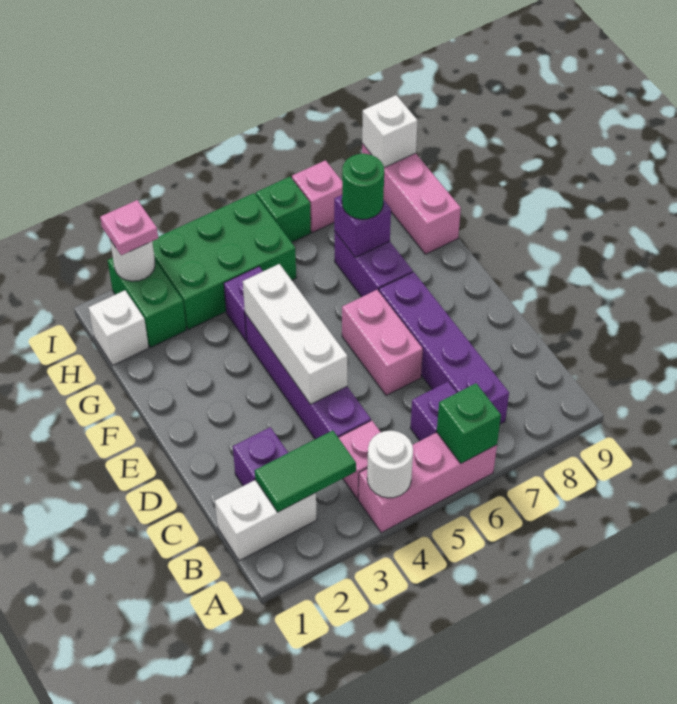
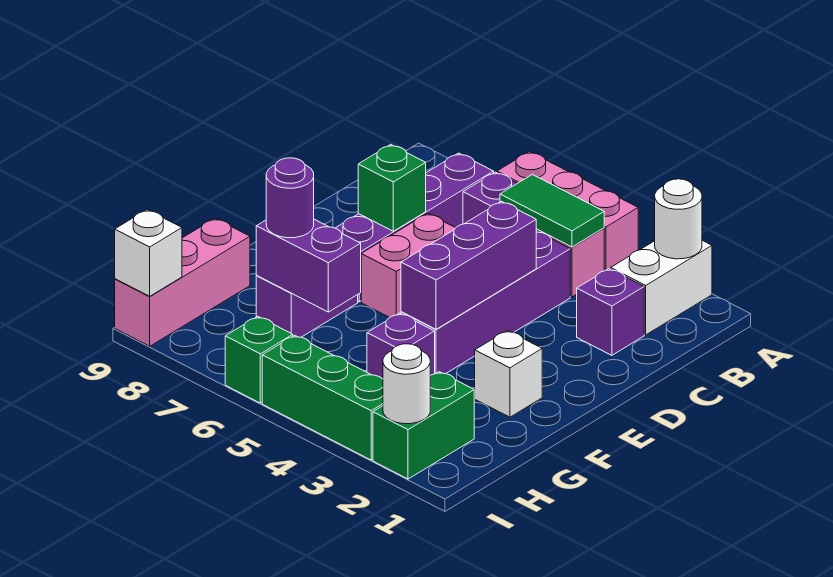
white round brick A4 level 2 -> white round brick A2 level 2
green brick A6 level 2 -> green brick D7 level 2
white brick B1:B2 level 1 -> white brick A2:B2 level 1
green tile B2:B3 level 2 -> green tile B4:B5 level 2
white brick D4:F4 level 2 -> purple brick D4:F4 level 2
purple brick G7 level 2 -> purple brick G6:G7 level 2
green round brick G7 level 3 -> purple round brick G7 level 3
white brick H1 level 1 -> white brick F2 level 1
green brick H3:I5 level 1 -> green brick I3:I5 level 1
pink plate I2 level 3 -> none
pink brick I7 level 1 -> none

